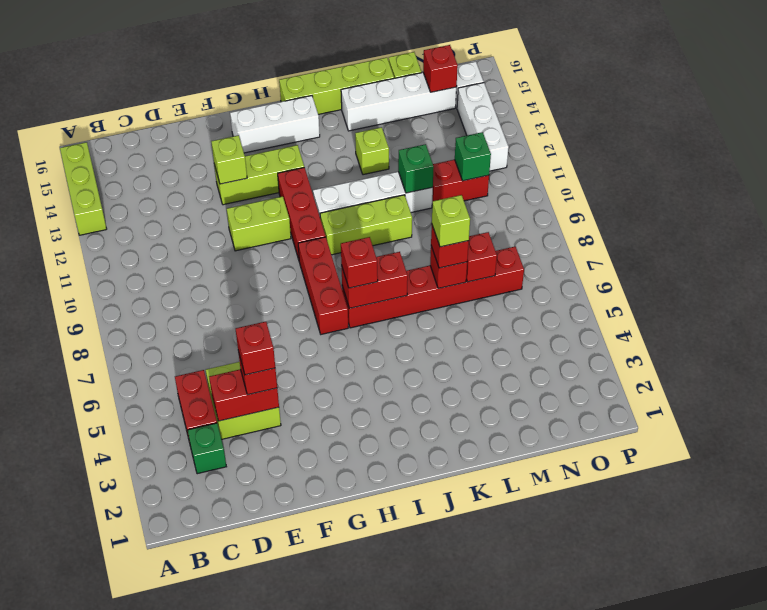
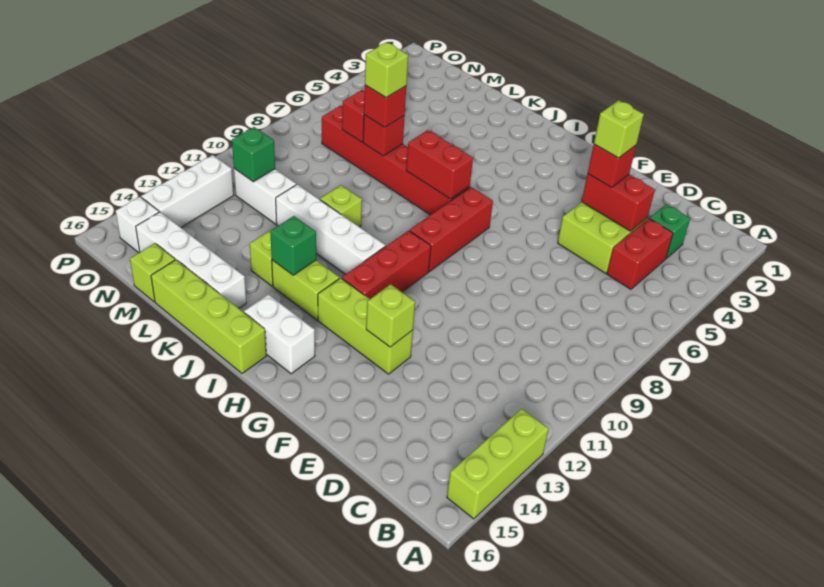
red brick E4 level 4 -> lime brick E4 level 4
lime brick F11:G11 level 1 -> lime brick I13:J13 level 1
white brick G15:I15 level 1 -> white brick H15:I15 level 1
red brick I7 level 3 -> none
lime brick I10:K10 level 1 -> lime brick K10 level 1
green brick L11 level 2 -> green brick J13 level 2
red brick M11:N11 level 1 -> white brick M11:N11 level 1
red brick N15 level 2 -> none

